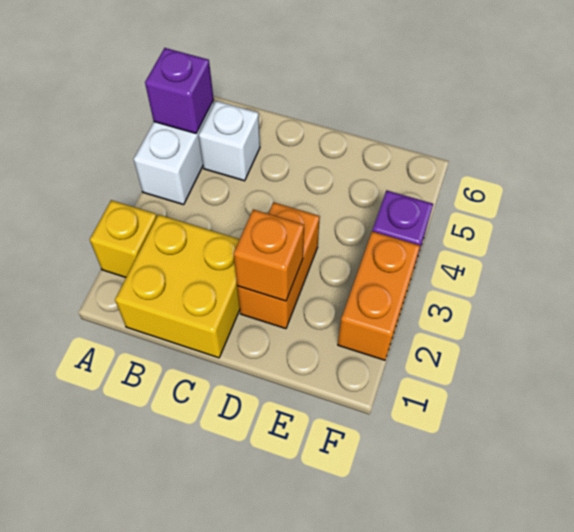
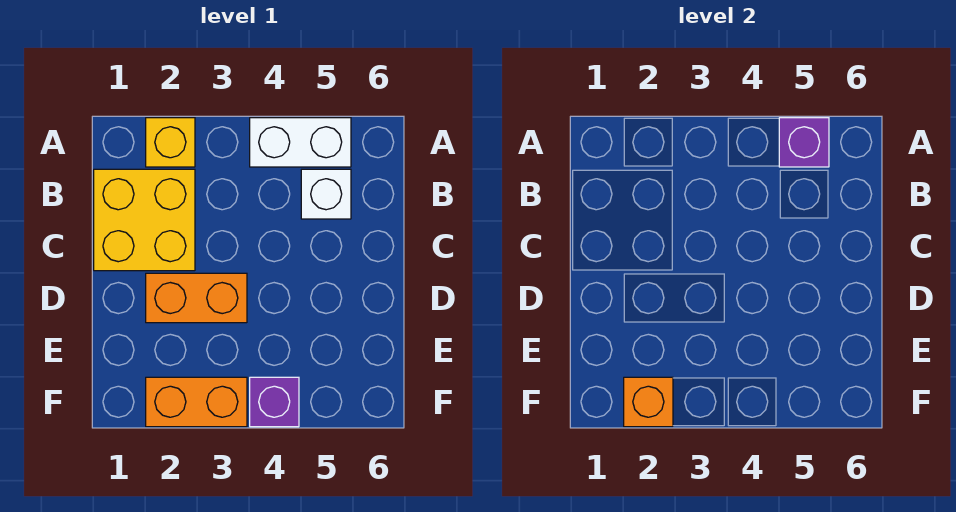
orange brick D2 level 2 -> orange brick F2 level 2

